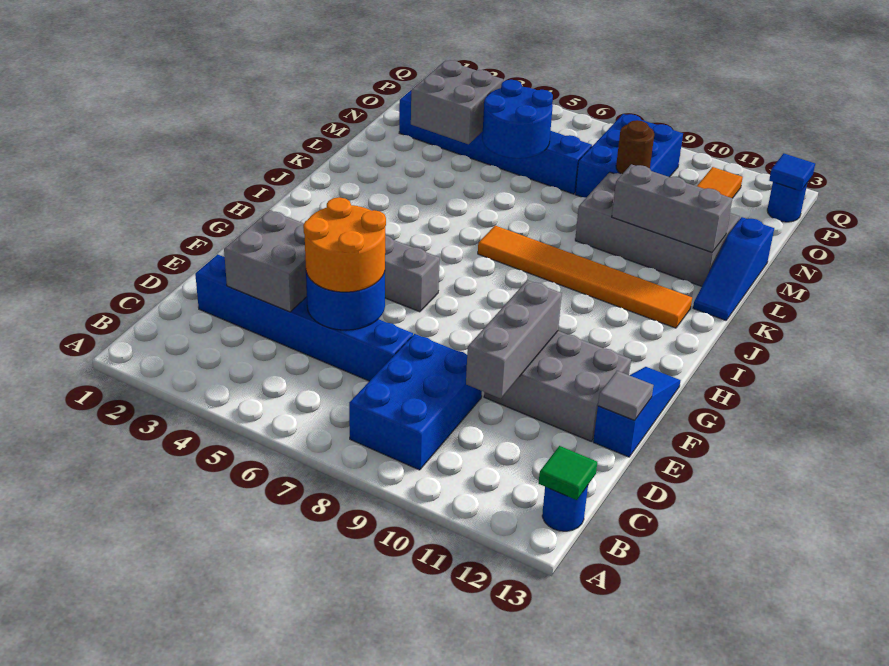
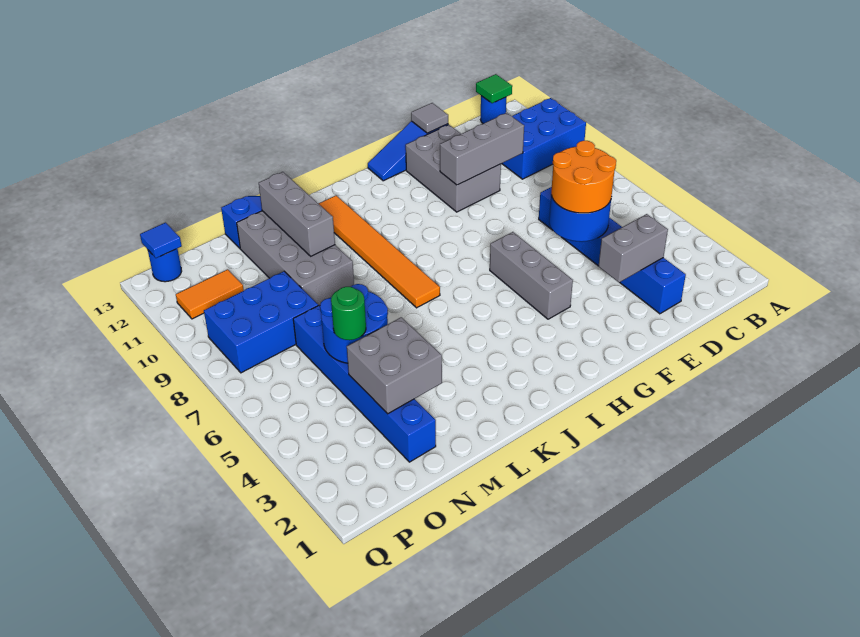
blue brick B8:D9 level 1 -> blue brick A10:C11 level 1
grey brick D3:E4 level 2 -> grey brick D3:E3 level 2
none -> green round brick N5 level 3
brown round brick N9 level 2 -> none

